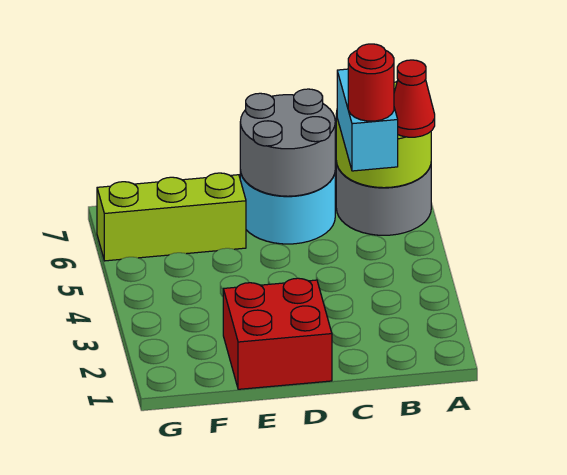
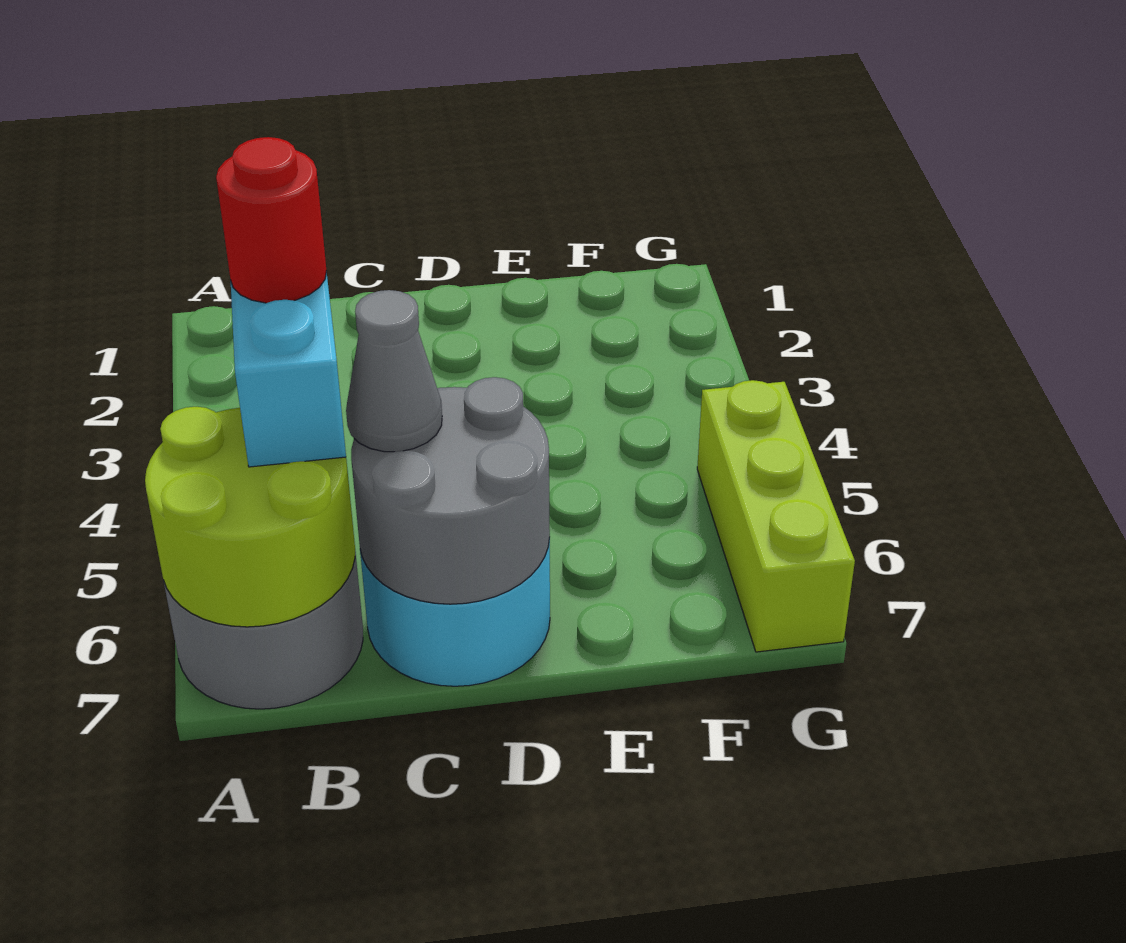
red cone A6 level 3 -> none
none -> grey cone C6 level 3
red brick D1:E2 level 1 -> none
lime brick E6:G6 level 1 -> lime brick G5:G7 level 1

